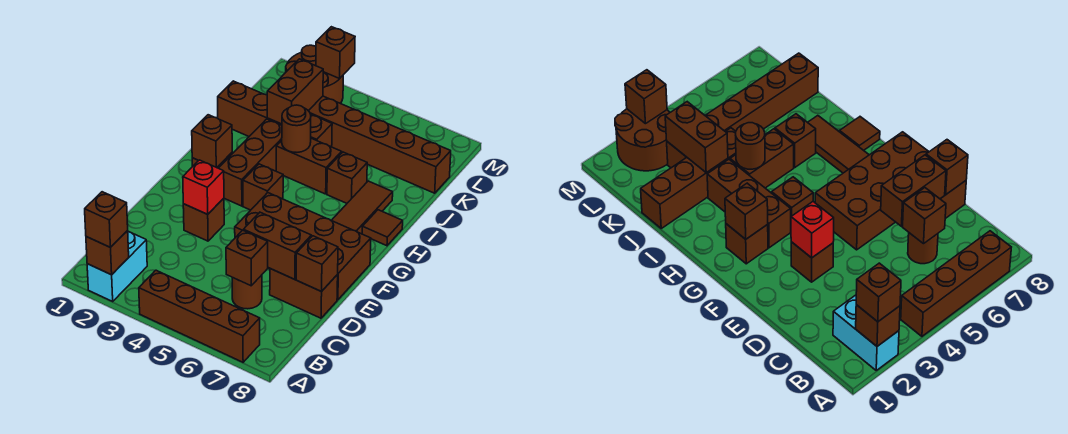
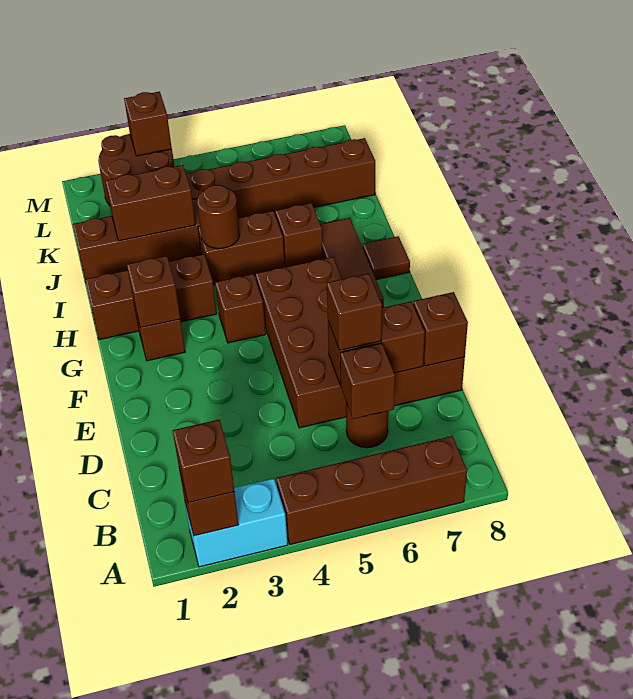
cyan brick A2:B2 level 1 -> cyan brick A2:A3 level 1
brown brick E3 level 1 -> brown brick D6 level 3
red brick E3 level 2 -> none
brown brick E5:F8 level 1 -> brown brick D5:G6 level 1
brown brick G3:I3 level 1 -> brown brick H1:H3 level 1
brown brick J3:K3 level 2 -> brown brick J2:J3 level 2

